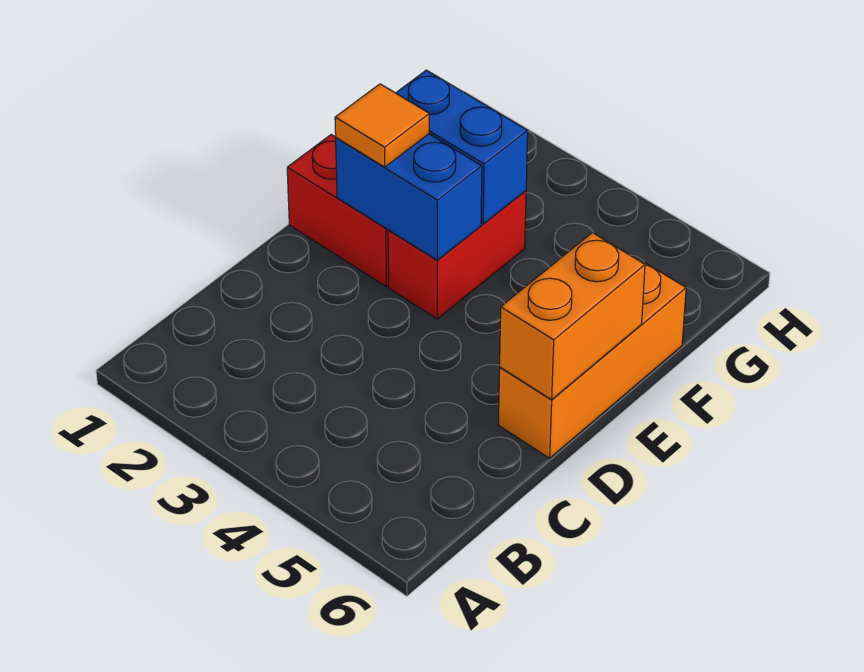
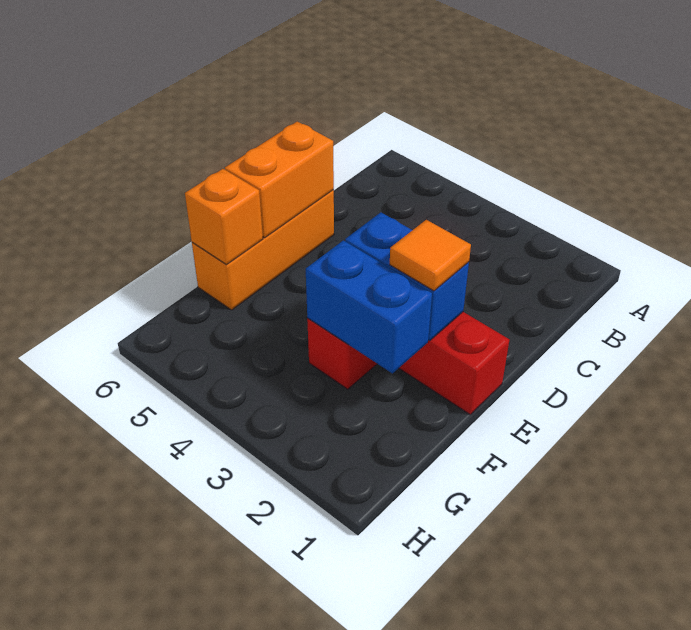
none -> orange brick F6 level 2

